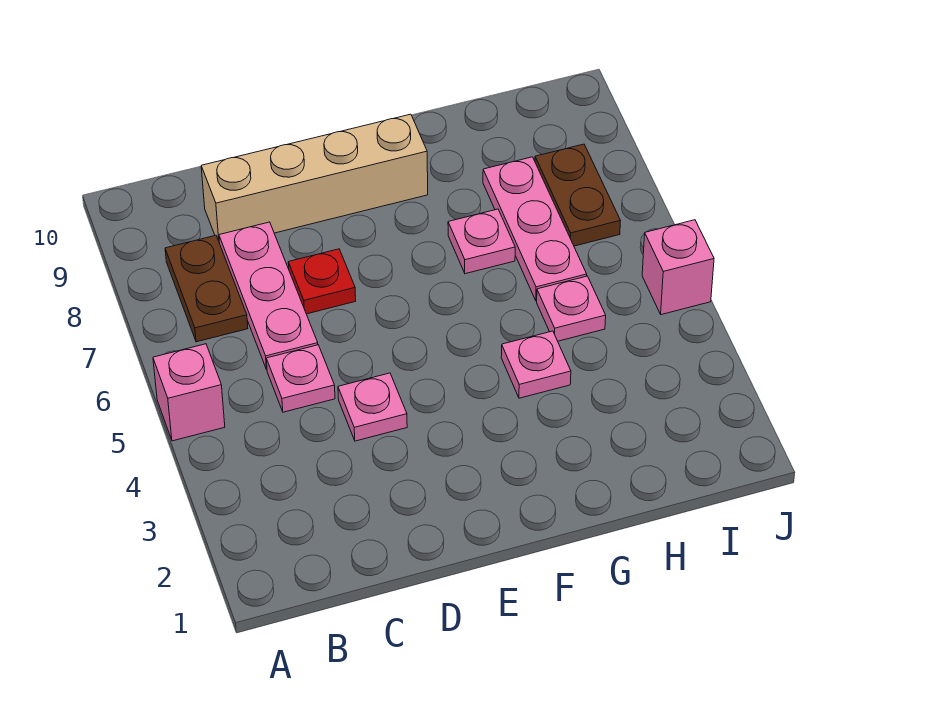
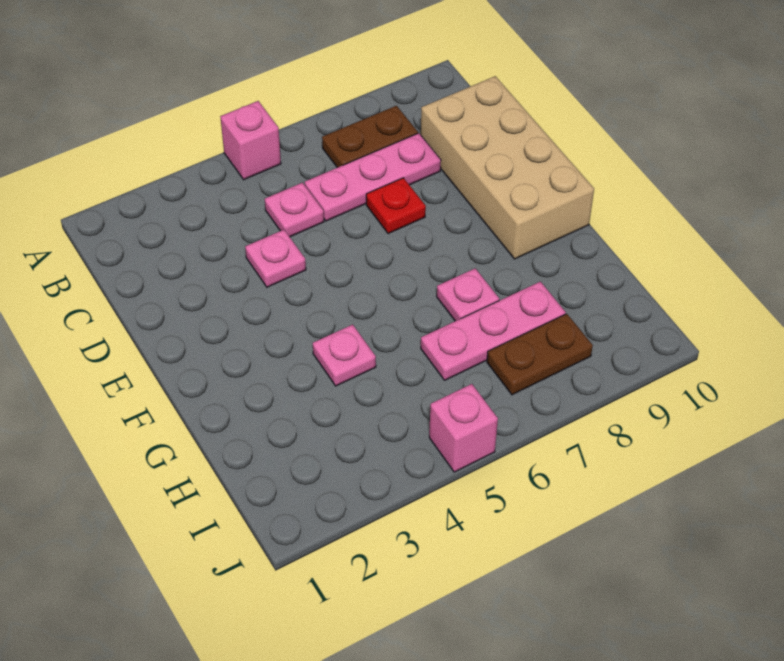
tan brick C9:F9 level 1 -> tan brick C9:F10 level 1
pink plate H5 level 1 -> none

